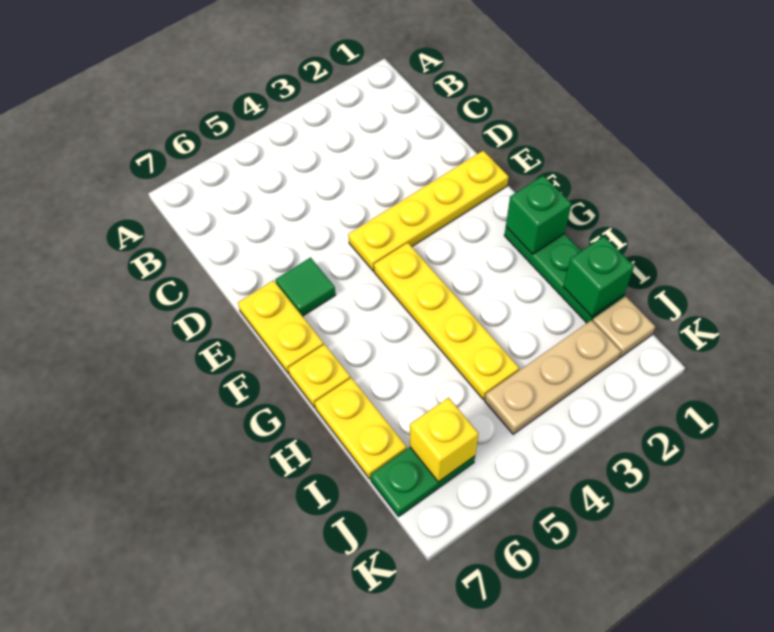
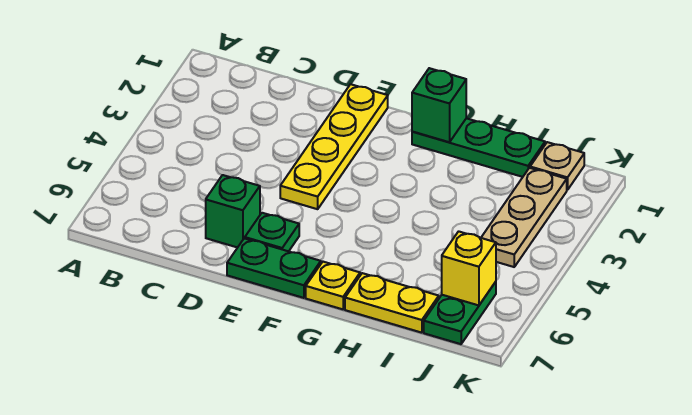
green tile E6 level 1 -> green plate E6 level 1
yellow plate E7:F7 level 1 -> green plate E7:F7 level 1
yellow plate F4:I4 level 1 -> none
green brick I1 level 2 -> green brick D6 level 1

